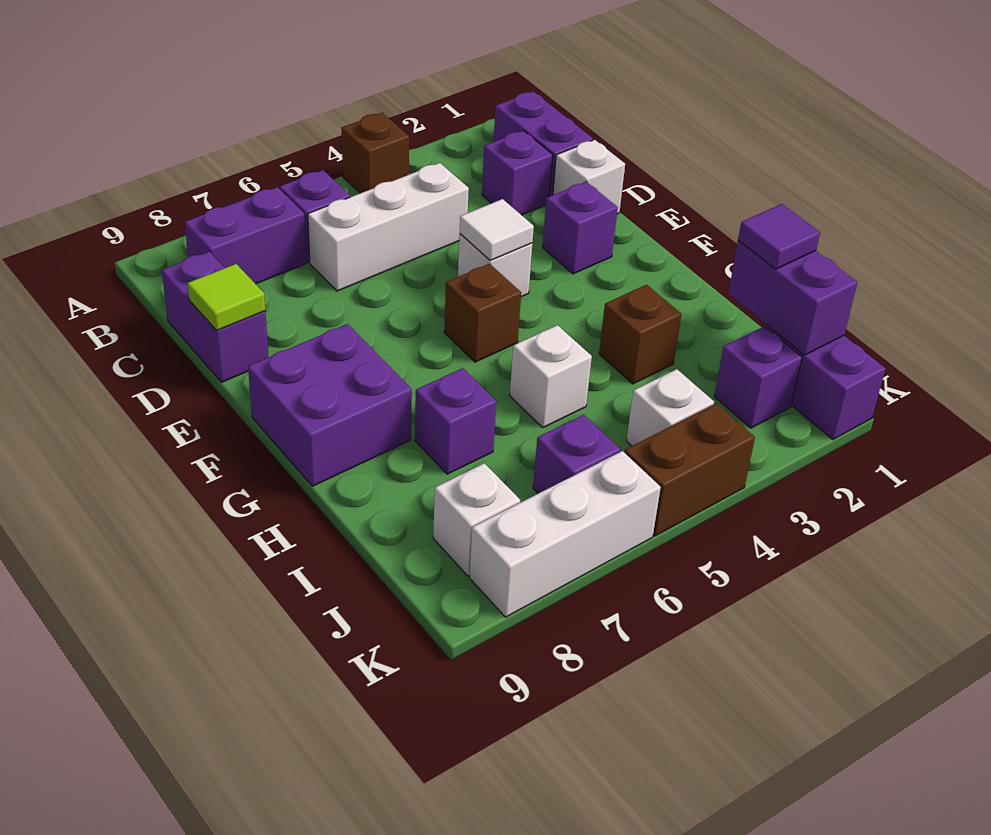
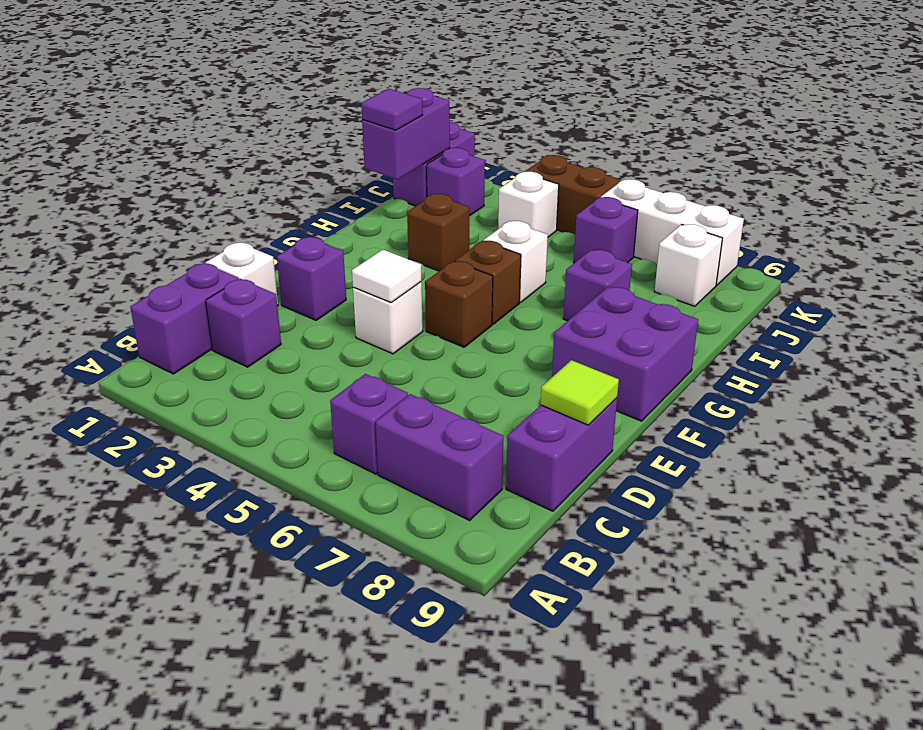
brown brick A4 level 1 -> brown brick G5 level 1
white brick C4:C6 level 1 -> none

